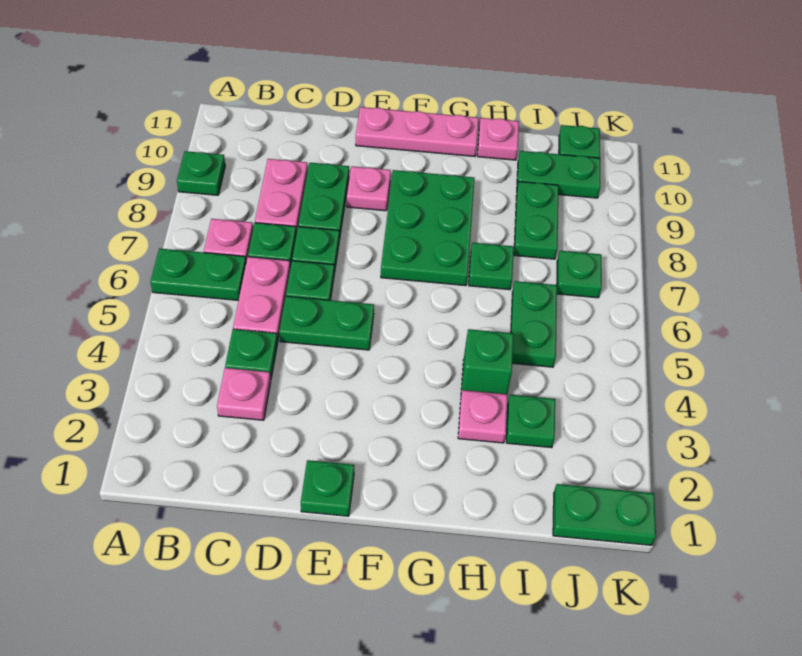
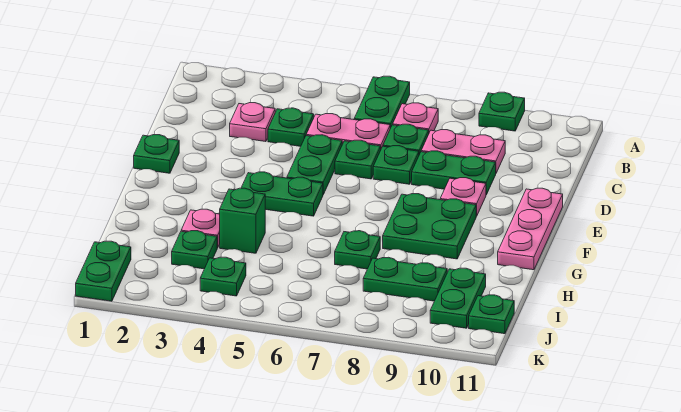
green plate F7:G9 level 1 -> green plate F8:G9 level 1
pink plate H11 level 1 -> none
green plate I5:I6 level 1 -> green plate F4:F5 level 1
green plate J7 level 1 -> green plate J4 level 1

